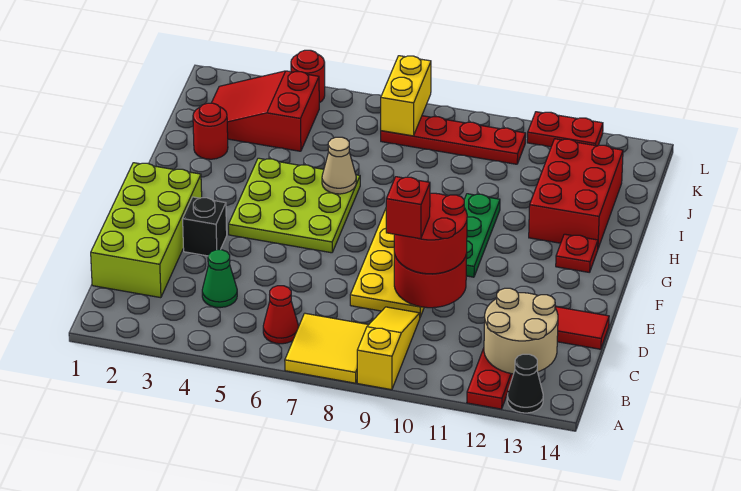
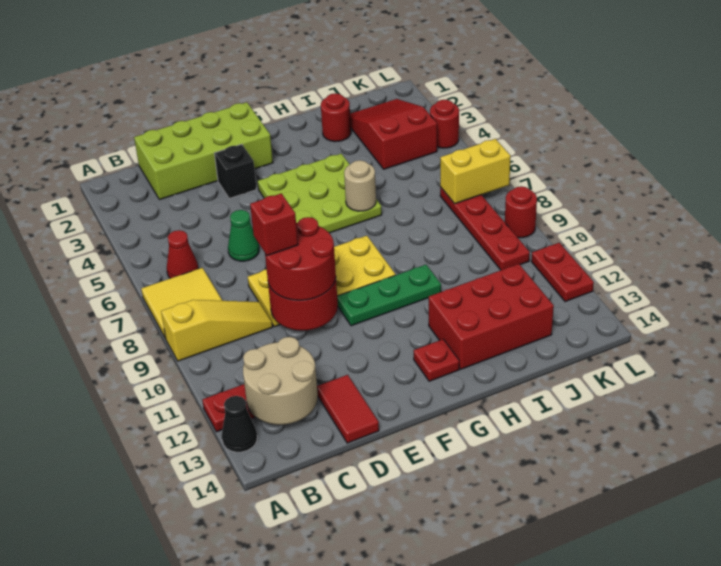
green cone C4 level 1 -> green cone D6 level 1
tan cone H6 level 2 -> tan round brick H6 level 2
none -> red round brick L9 level 1

